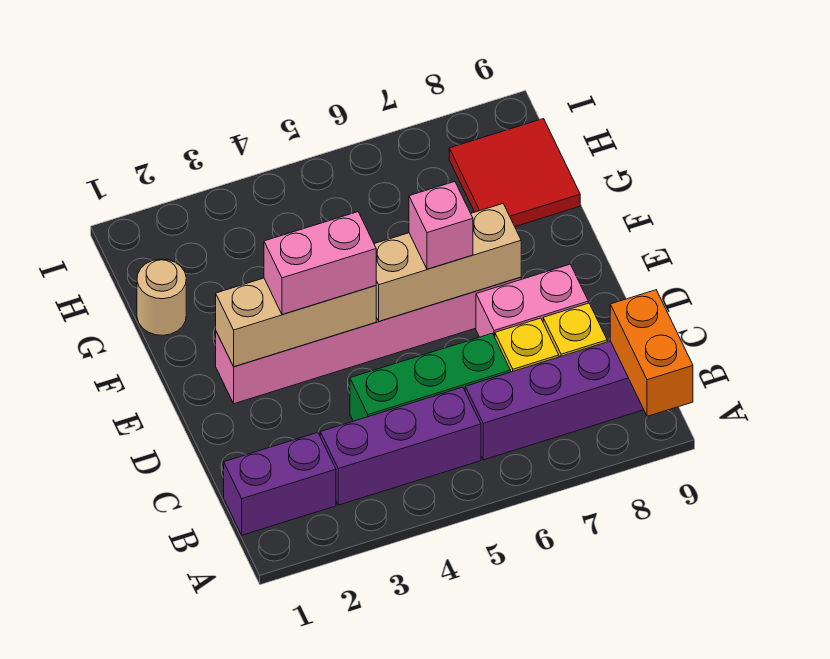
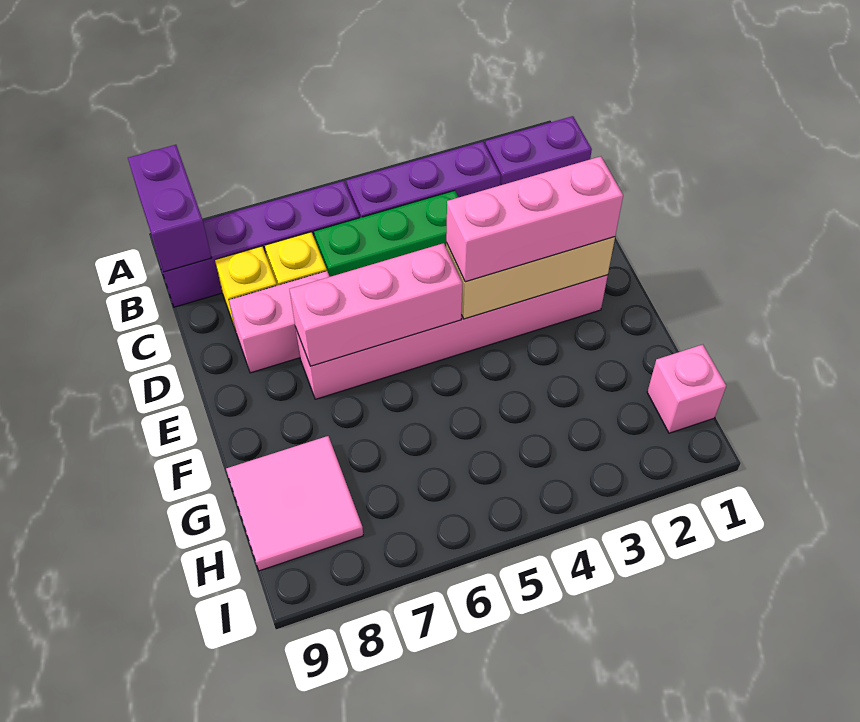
orange brick A9:B9 level 2 -> purple brick A9:B9 level 2
pink brick E3:E4 level 3 -> pink brick E2:E4 level 3
tan brick E5:E7 level 2 -> pink brick E5:E7 level 2
pink brick E6 level 3 -> pink brick H1 level 1
tan round brick G1 level 1 -> none
red tile G8:H9 level 1 -> pink tile G8:H9 level 1

